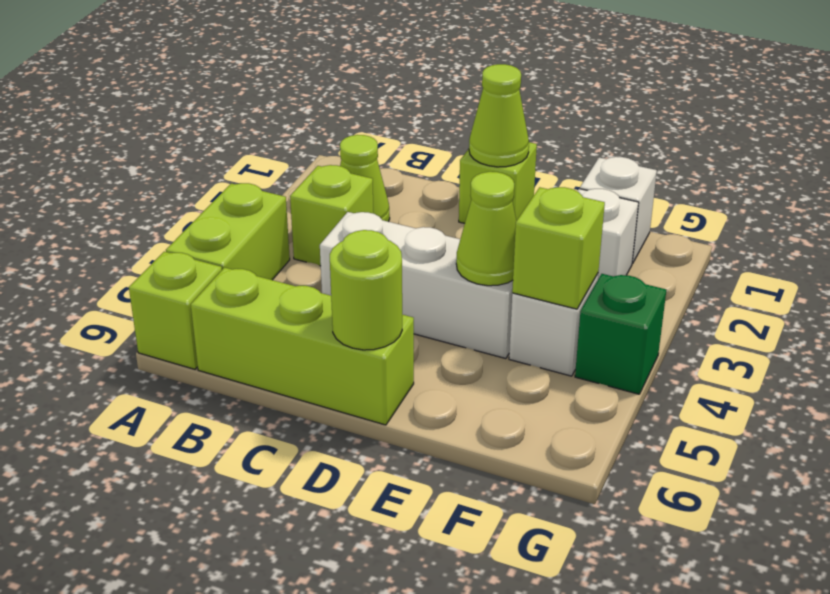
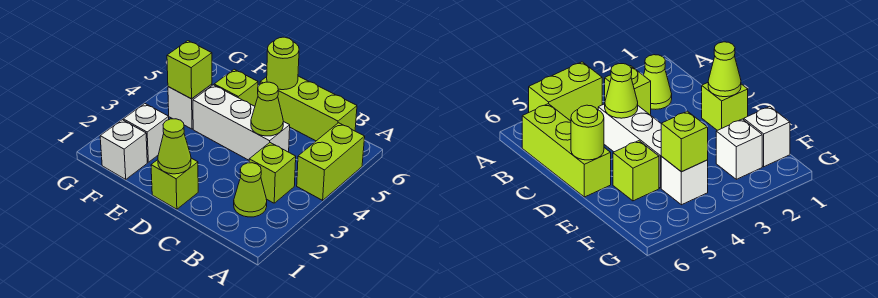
lime brick A6 level 1 -> lime brick E5 level 1
lime cone E4 level 2 -> lime cone C4 level 2
green brick G4 level 1 -> none

